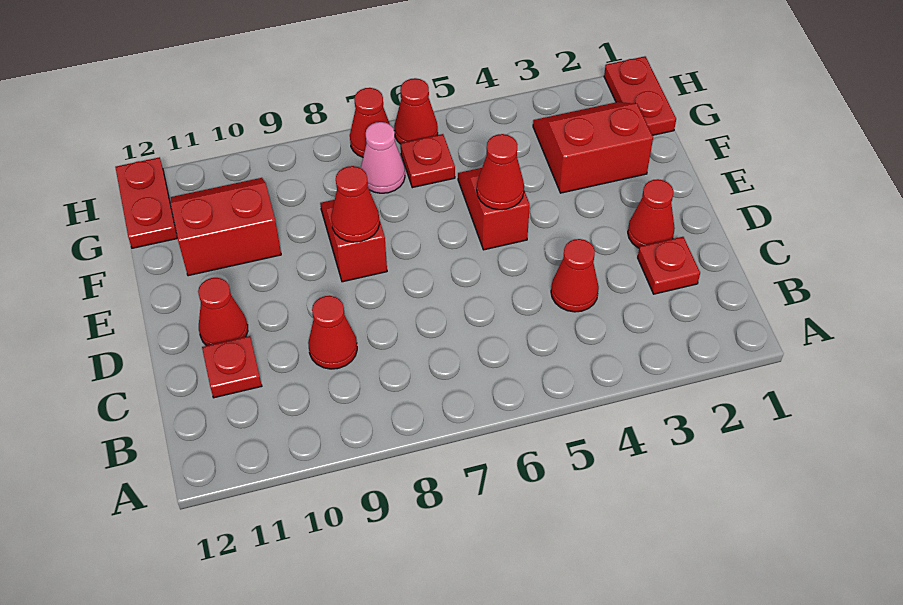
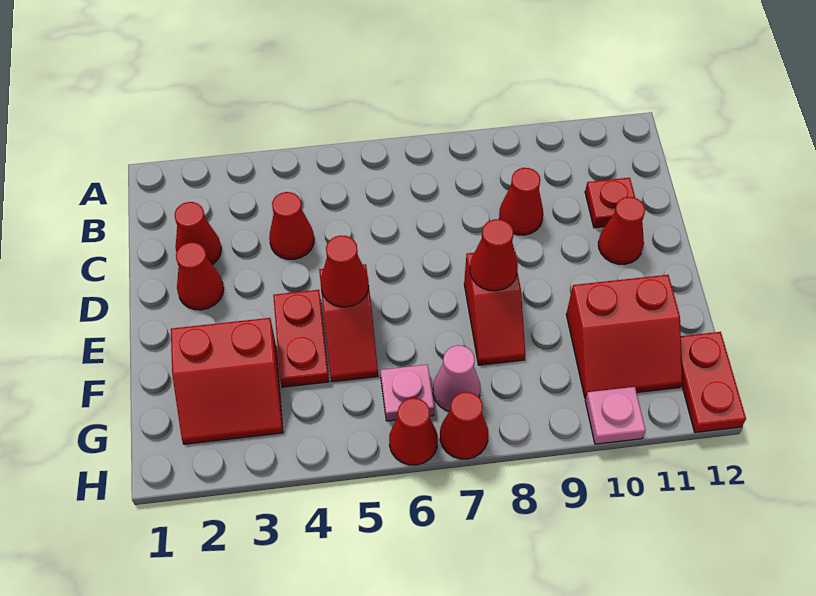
red plate C2 level 1 -> red cone C2 level 1
red plate G1:H1 level 1 -> red plate E4:F4 level 1
red plate G6 level 1 -> pink plate G6 level 1
none -> pink plate H10 level 1

